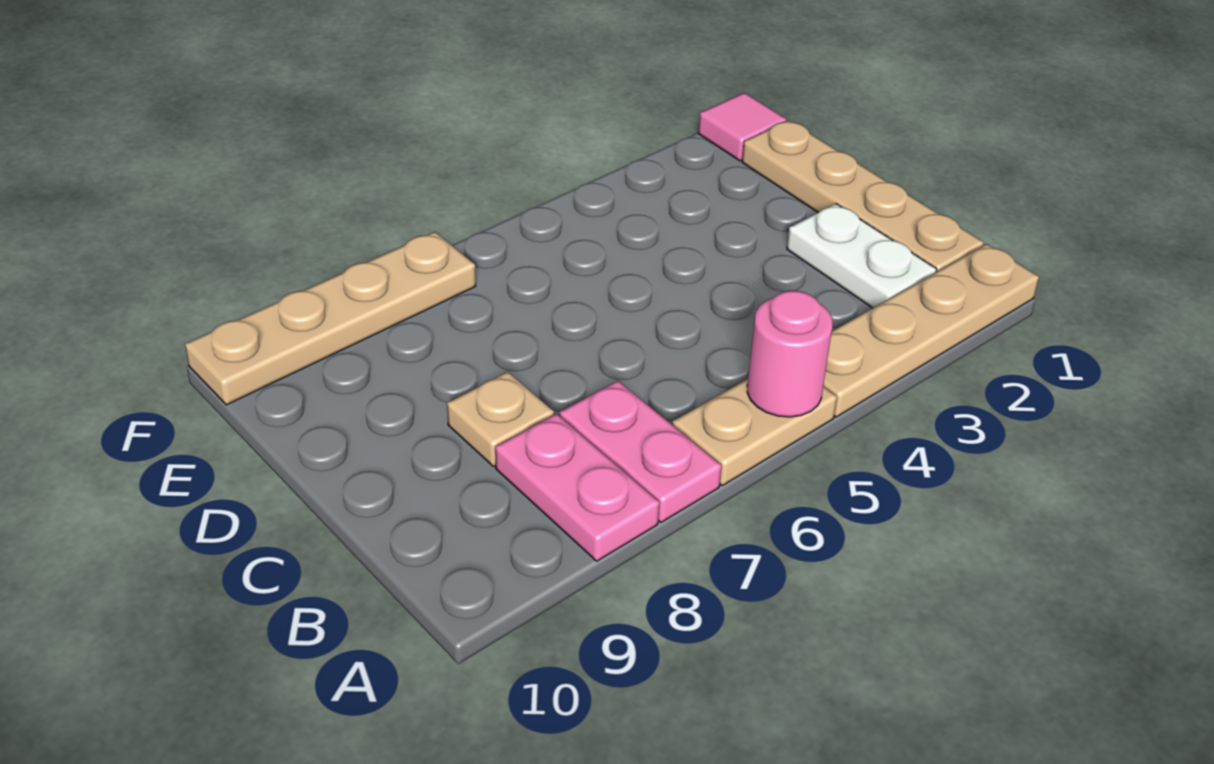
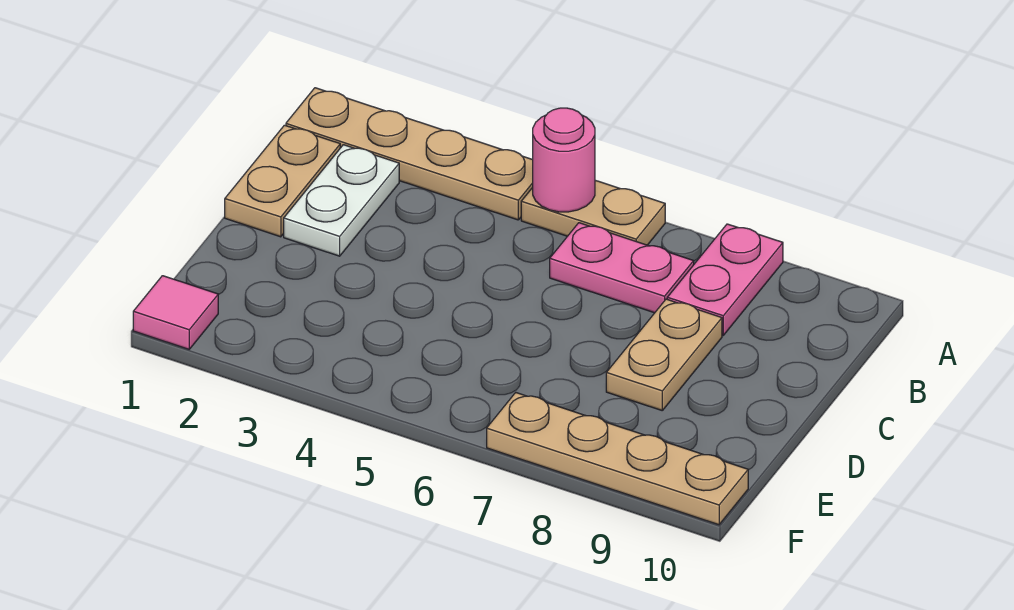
pink plate A7:B7 level 1 -> pink plate B6:B7 level 1
tan plate B1:E1 level 1 -> tan plate B1:C1 level 1
tan plate C8 level 1 -> tan plate C8:D8 level 1

